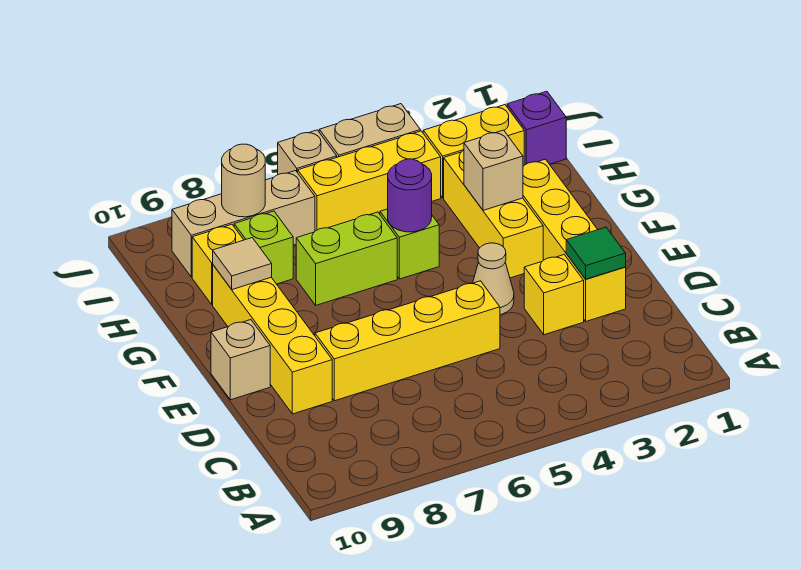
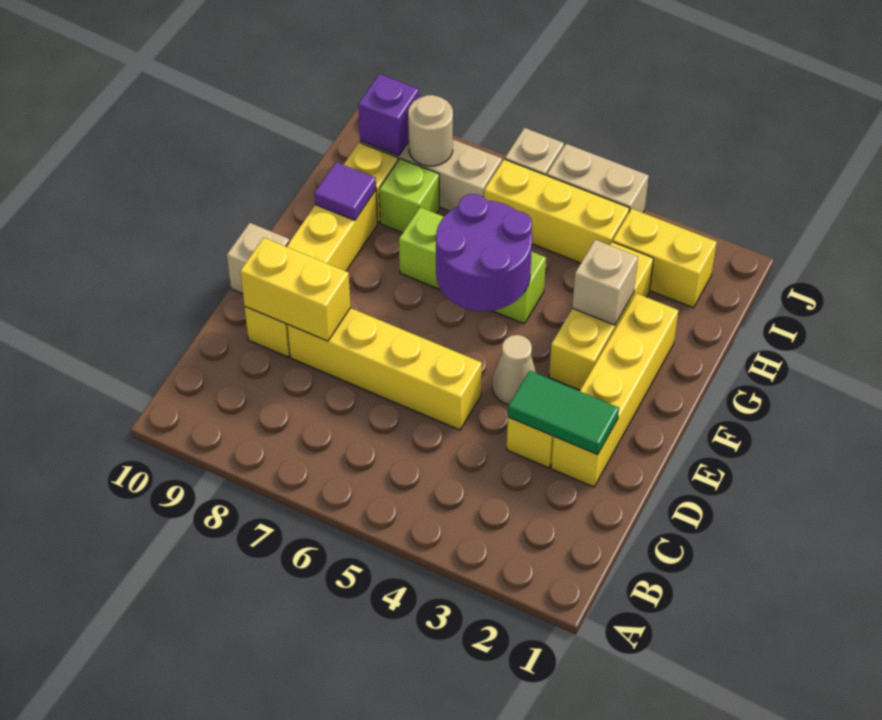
green tile D2 level 2 -> green tile D2:D3 level 2
none -> yellow brick D8:D9 level 2
purple round brick G5 level 2 -> purple round brick F5:G6 level 2
tan tile G9 level 2 -> purple tile G9 level 2
purple brick I1 level 1 -> purple brick I9 level 2

